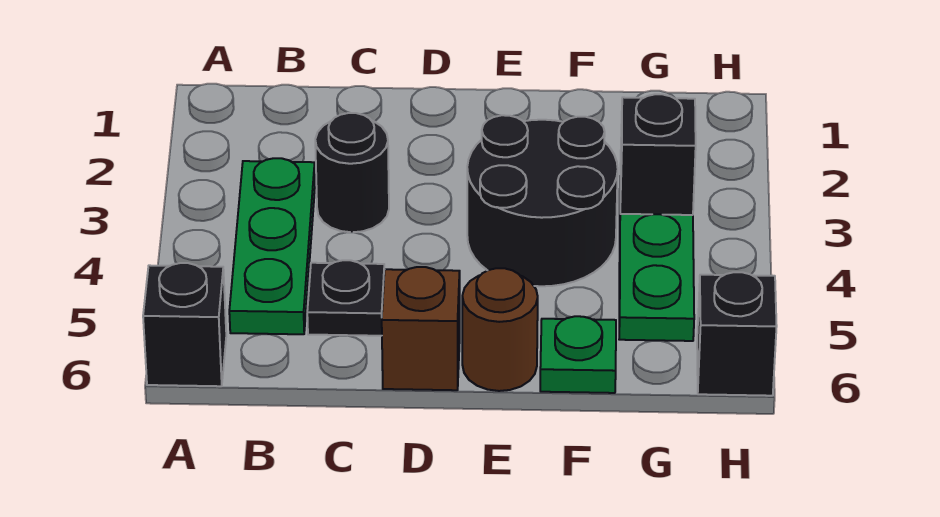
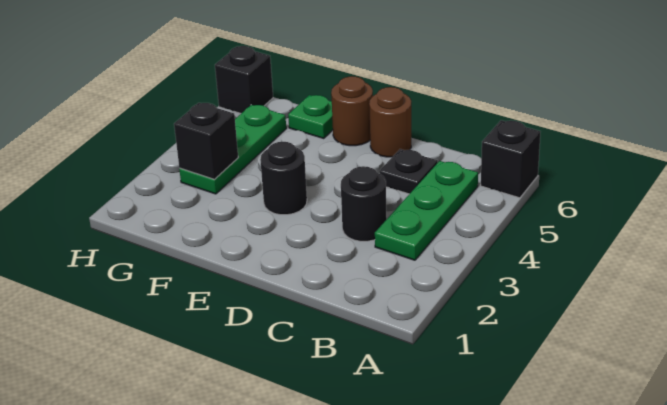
brown brick D6 level 1 -> brown round brick D6 level 1
black round brick E3:F4 level 1 -> black round brick E3 level 1

